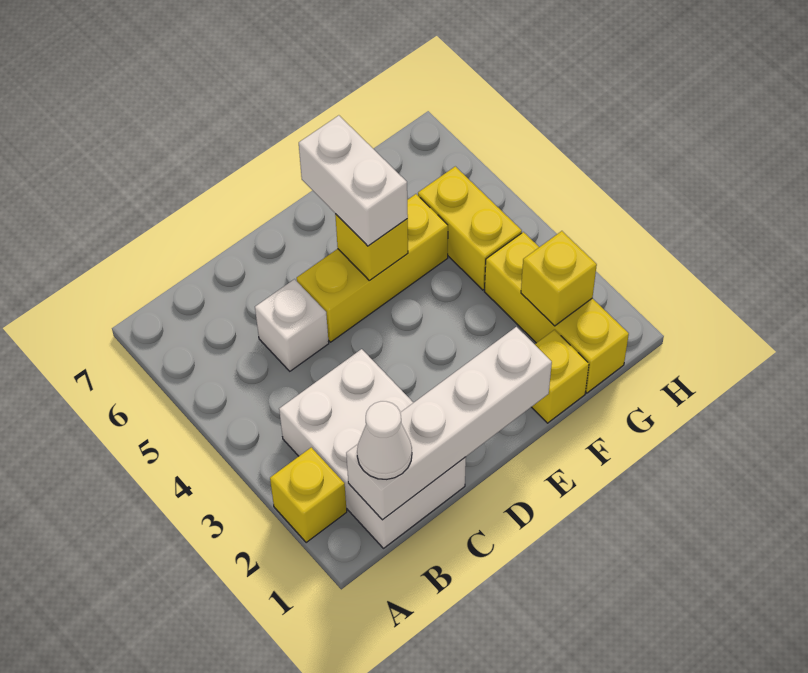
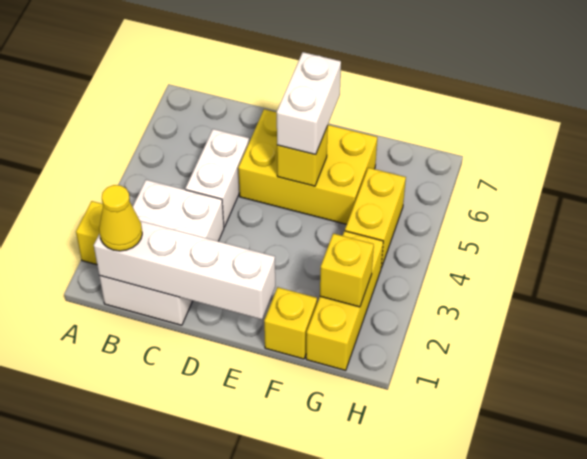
white cone B1 level 3 -> yellow cone B1 level 3
white brick C5 level 1 -> white brick C4:C5 level 1
yellow brick D5:F5 level 1 -> yellow brick D5:F6 level 1

